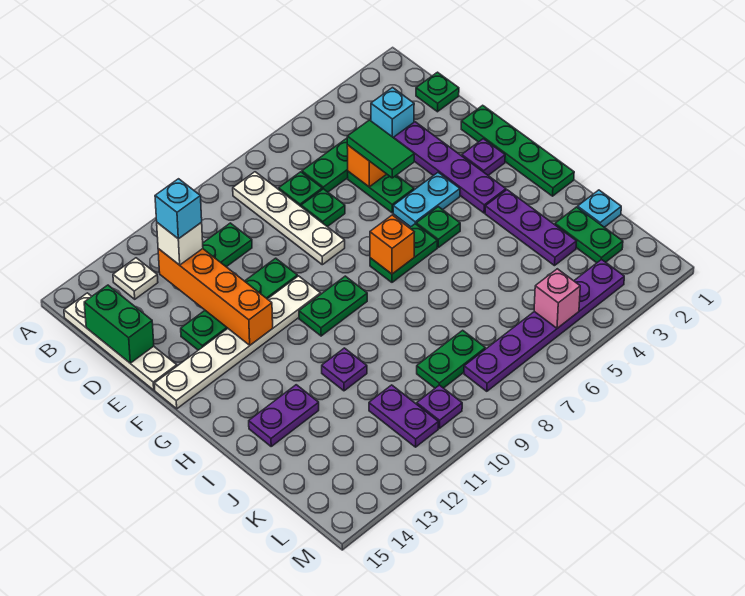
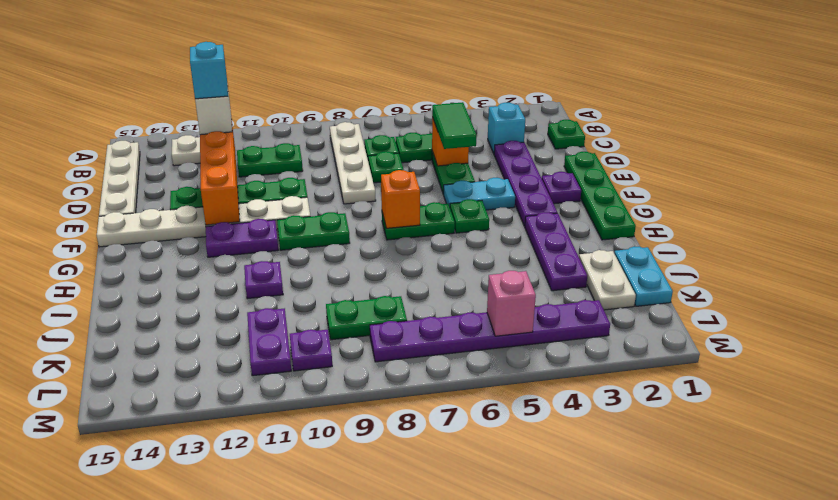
green brick C15:D15 level 2 -> none
purple plate I13:I14 level 1 -> purple plate G11:G12 level 1
cyan plate J1 level 1 -> cyan plate J1:K1 level 1
green plate J2:K2 level 1 -> white plate J2:K2 level 1

